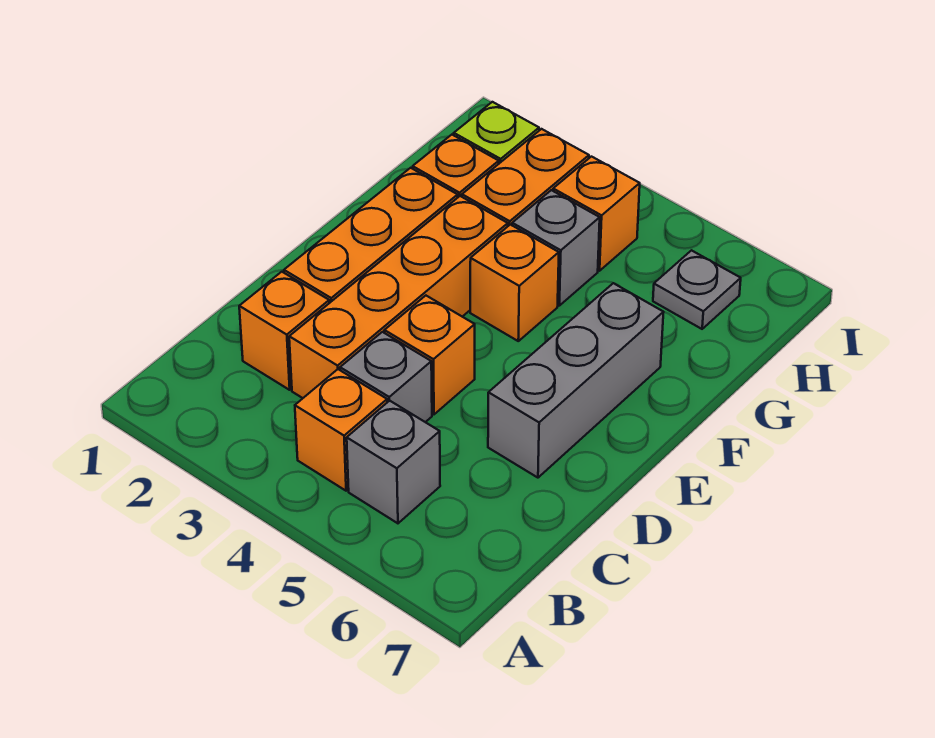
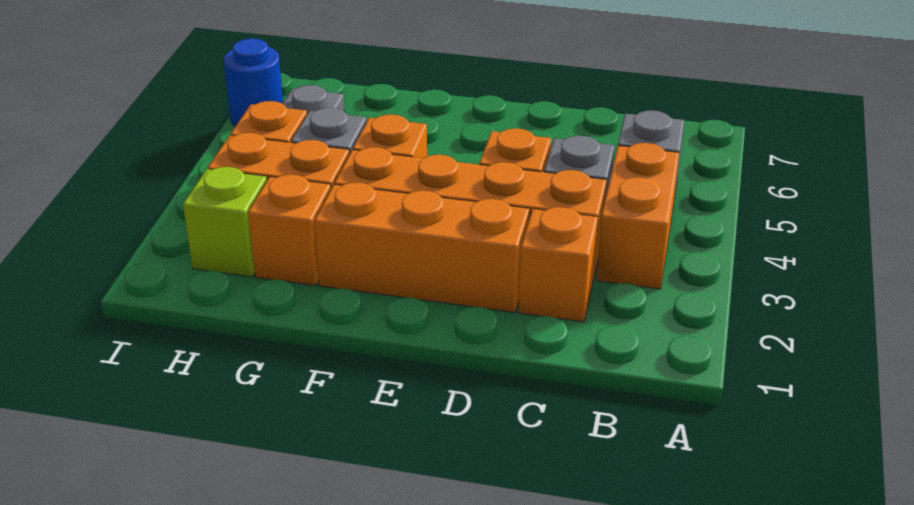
orange brick B4 level 1 -> orange brick B3:B4 level 1
grey brick D6:F6 level 1 -> none
none -> blue round brick I6 level 1

